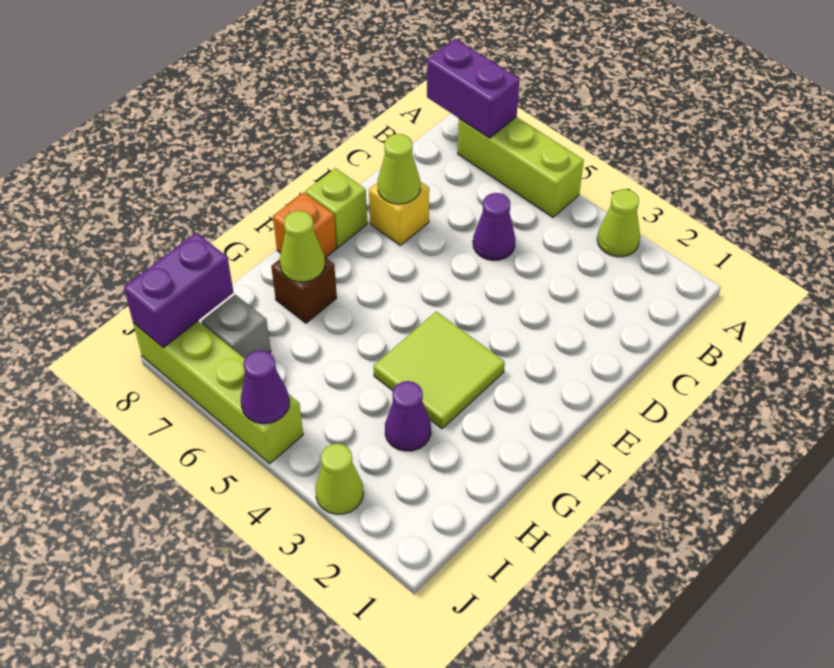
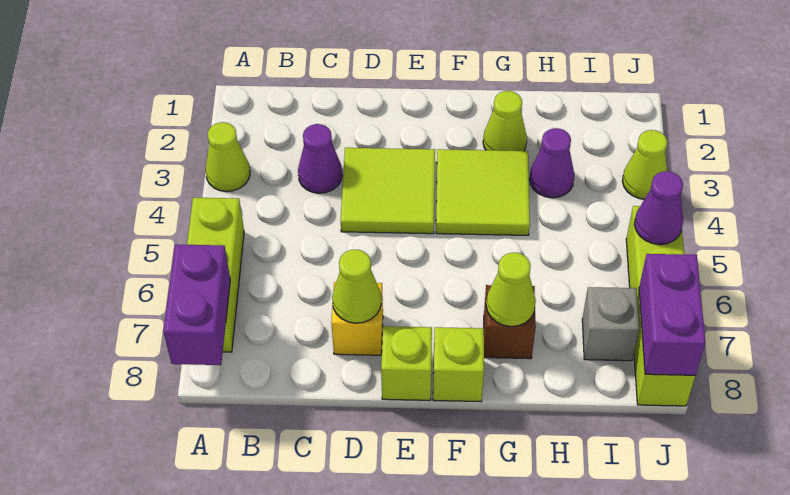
purple cone C5 level 1 -> purple cone C3 level 1
none -> lime tile D3:E4 level 1
orange brick F8 level 1 -> lime brick F8 level 1
none -> lime cone G2 level 1
purple brick I8:J8 level 2 -> purple brick J7:J8 level 2

